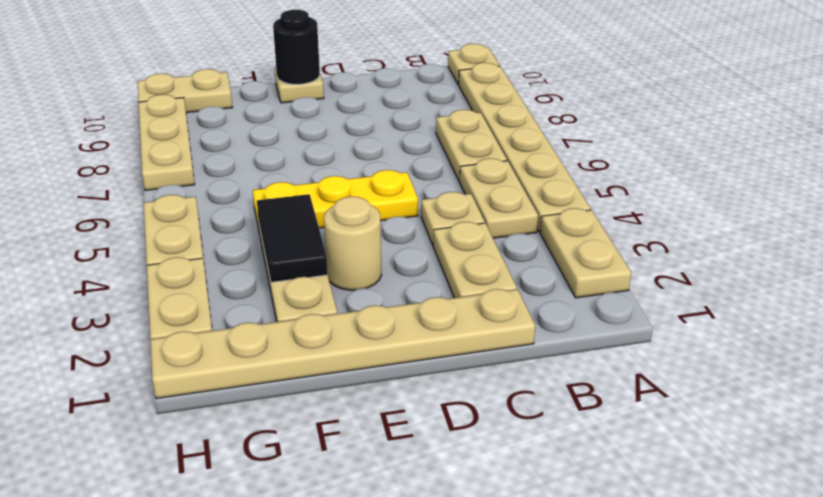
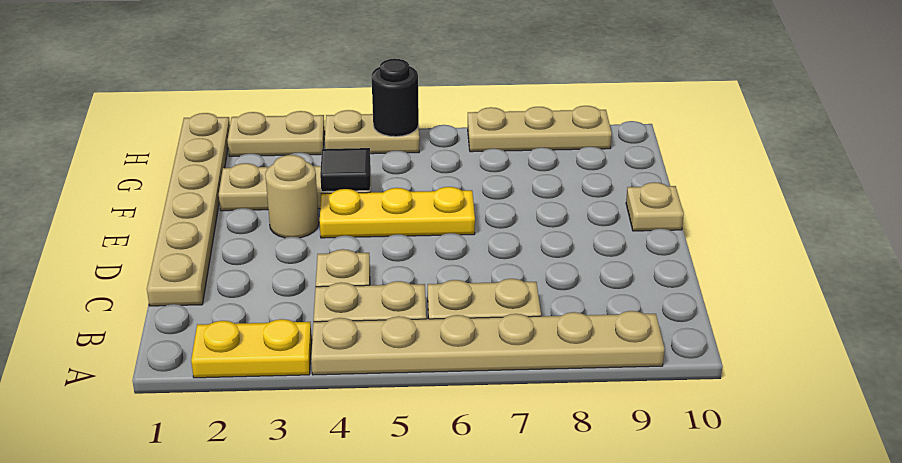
tan plate A2:A3 level 1 -> yellow plate A2:A3 level 1
tan plate A10 level 1 -> none
tan plate C2:C3 level 1 -> none
yellow plate D5:F5 level 1 -> yellow plate E4:E6 level 1
black round brick E10 level 2 -> black round brick H5 level 2
black tile F3:F4 level 2 -> black tile F4 level 2
tan plate G10:H10 level 1 -> none

